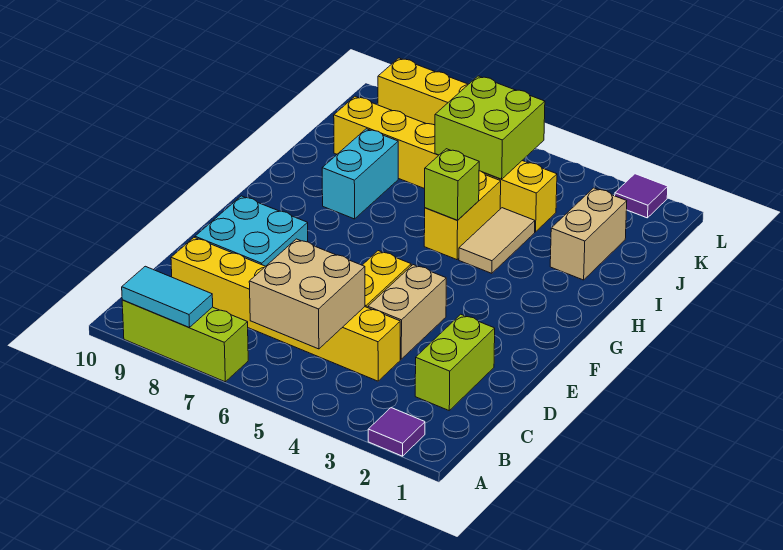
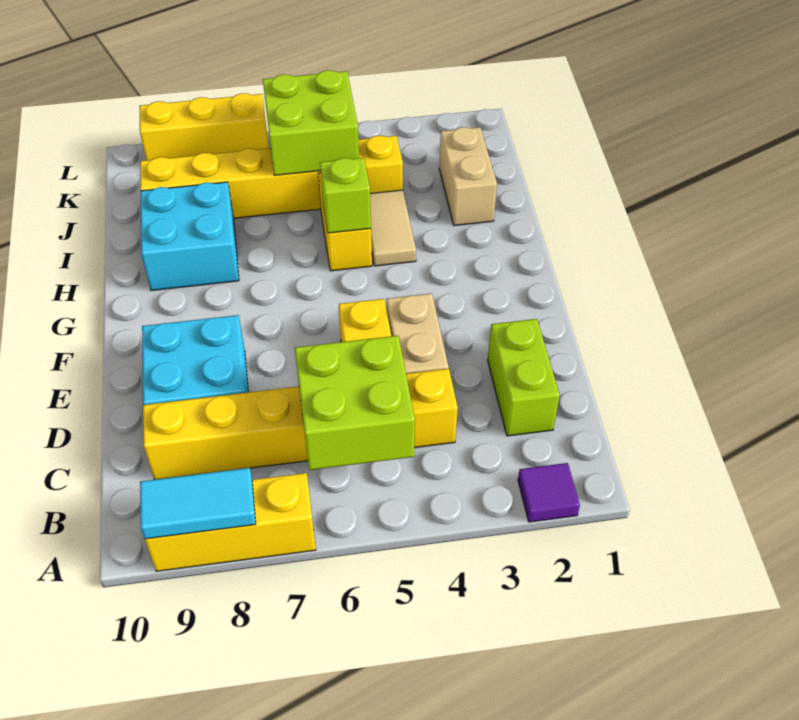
lime brick A7:A9 level 1 -> yellow brick A7:A9 level 1
tan brick B5:C6 level 2 -> lime brick B5:C6 level 2
cyan brick H8:I8 level 1 -> cyan brick H8:I9 level 1
purple tile L2 level 1 -> none

